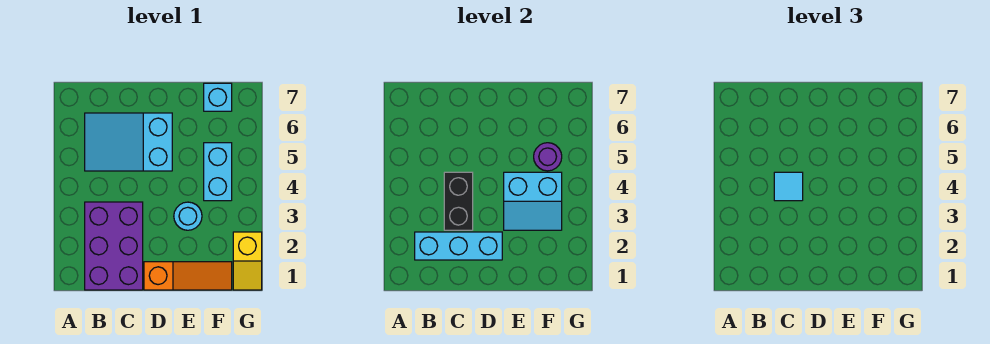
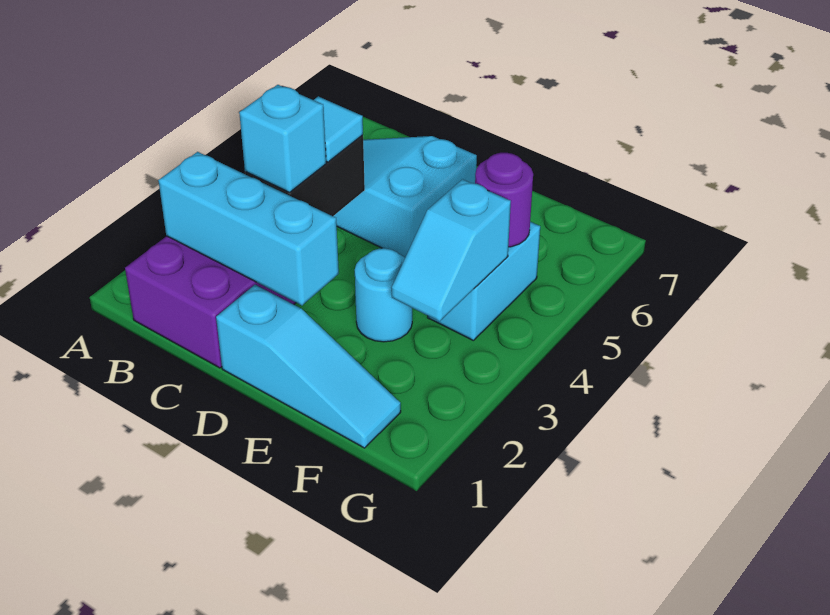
orange slope D1:F1 level 1 top D -> cyan slope D1:F1 level 1 top D
cyan slope E3:F4 level 2 top 4 -> cyan slope F3:F4 level 2 top 4
cyan brick F7 level 1 -> cyan brick C3 level 3
yellow slope G1:G2 level 1 top 2 -> none

